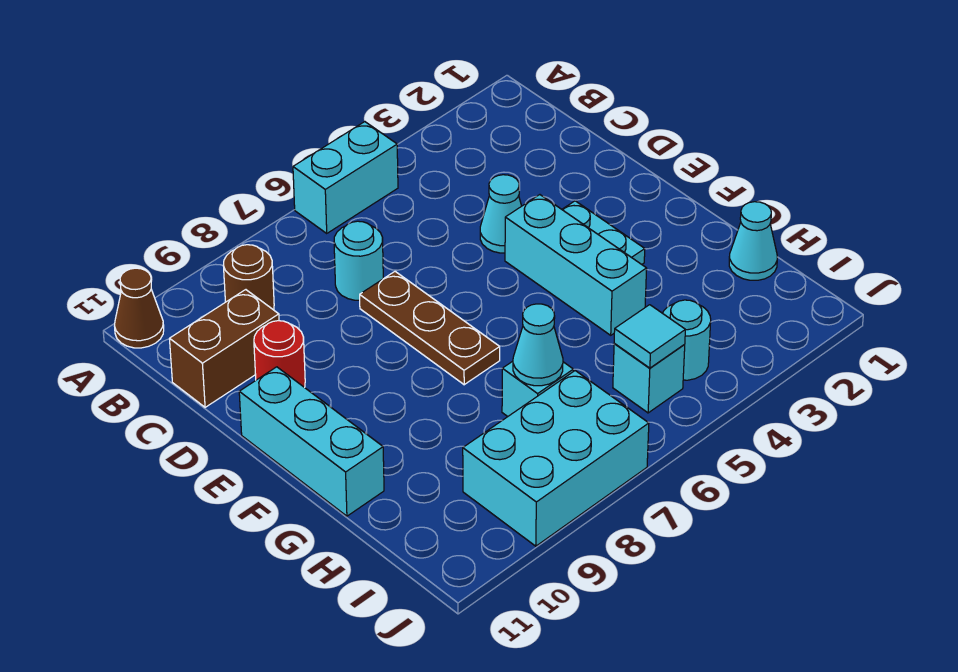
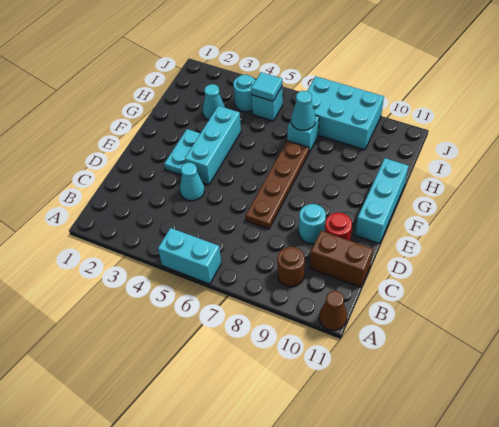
cyan round brick C7 level 1 -> cyan round brick D9 level 1
brown plate D7:F7 level 1 -> brown plate D7:G7 level 1
cyan cone H1 level 1 -> cyan cone H3 level 1

